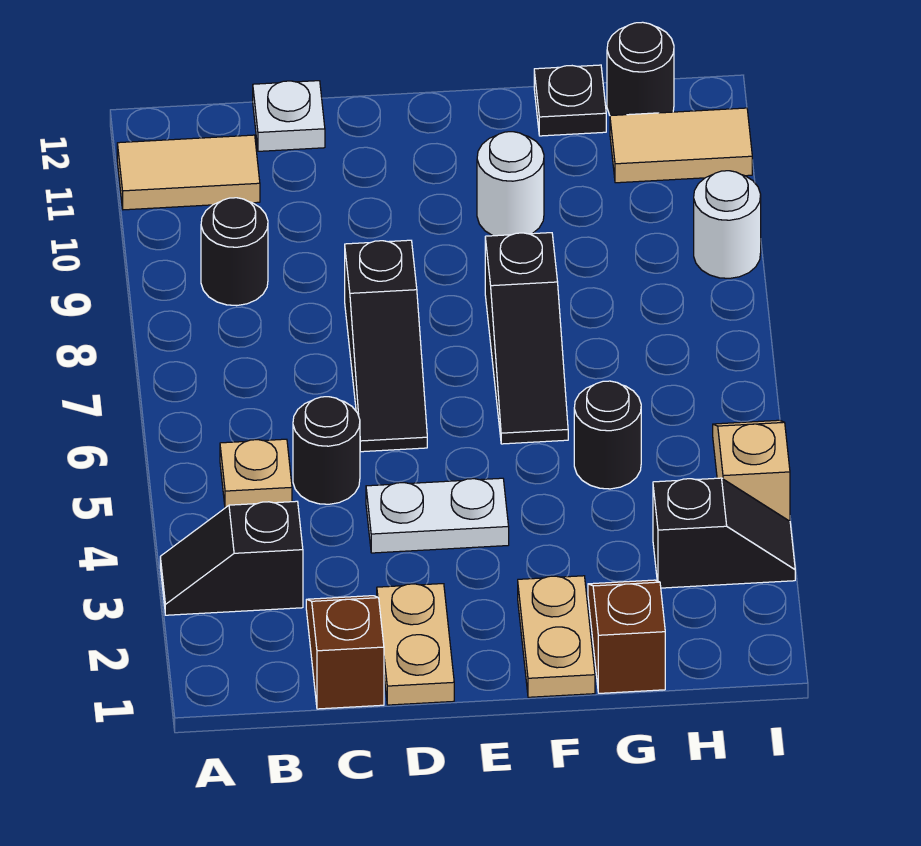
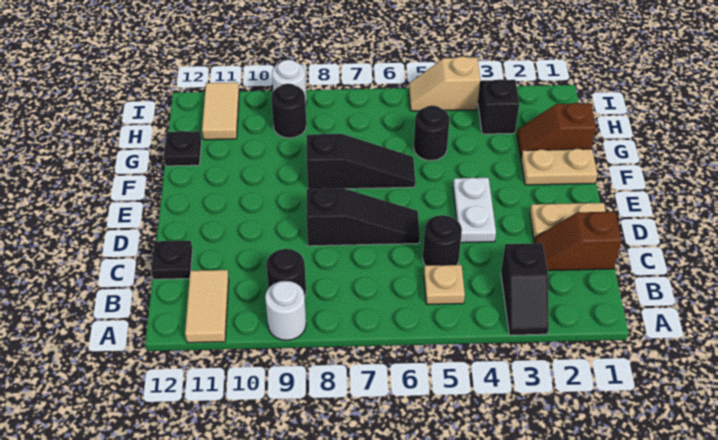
white plate C12 level 1 -> black plate C12 level 1
white round brick F10 level 1 -> white round brick A9 level 1
black round brick H12 level 1 -> black round brick H9 level 1

